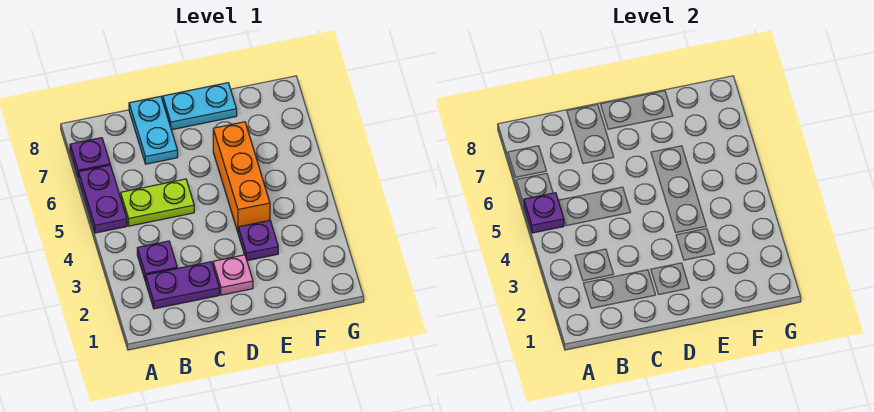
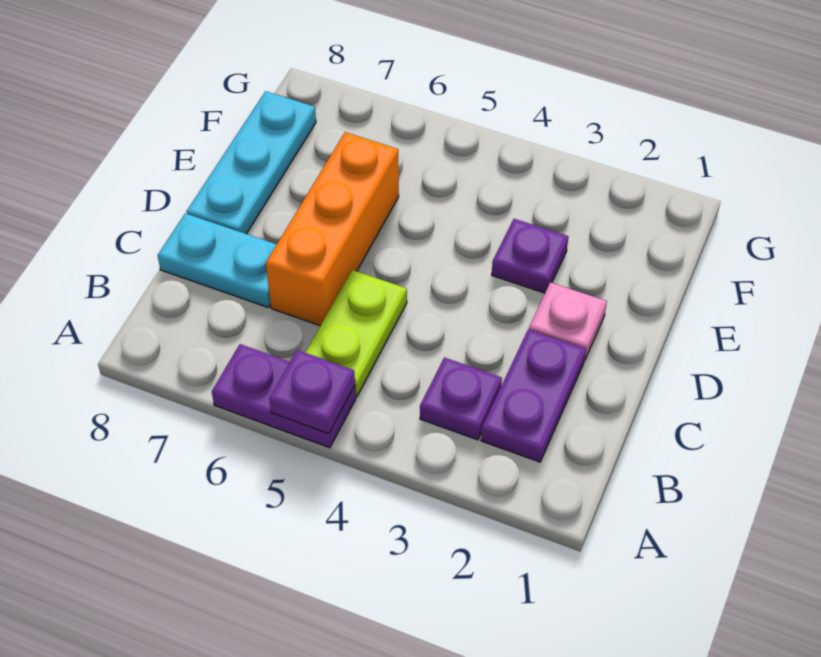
purple plate A7 level 1 -> none
cyan plate D8:E8 level 1 -> cyan plate D8:F8 level 1
orange brick E4:E6 level 1 -> orange brick C6:E6 level 1

